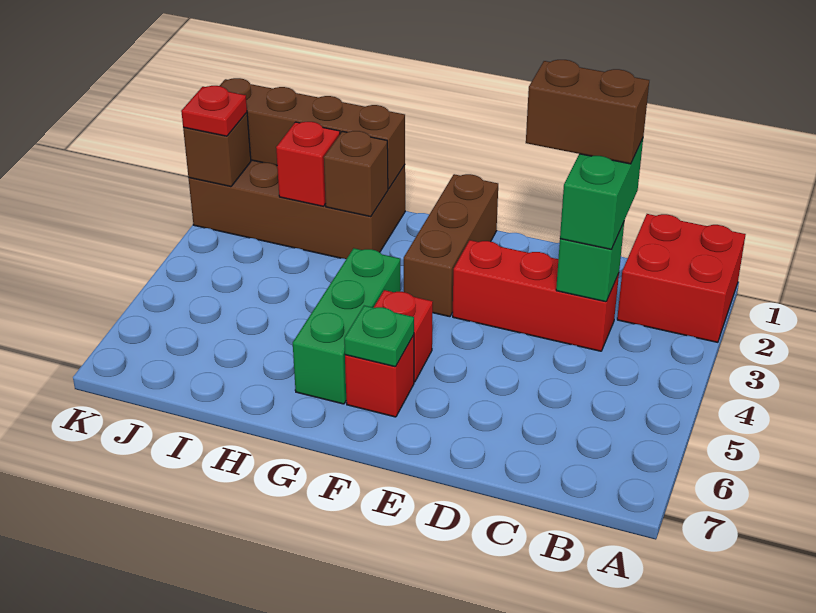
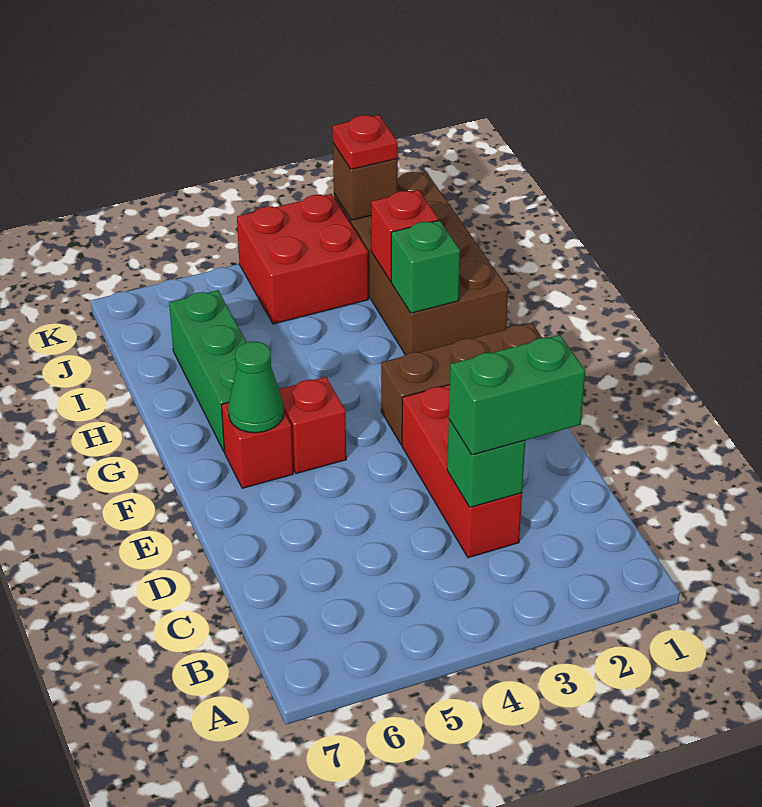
red brick A1:B2 level 1 -> red brick J3:K4 level 1
brown brick C2:D2 level 4 -> none
green plate F6 level 2 -> green cone F6 level 2
green brick G4:G6 level 1 -> green brick G6:I6 level 1
brown brick H1:K1 level 2 -> none
brown brick H2 level 2 -> green brick H2 level 2

